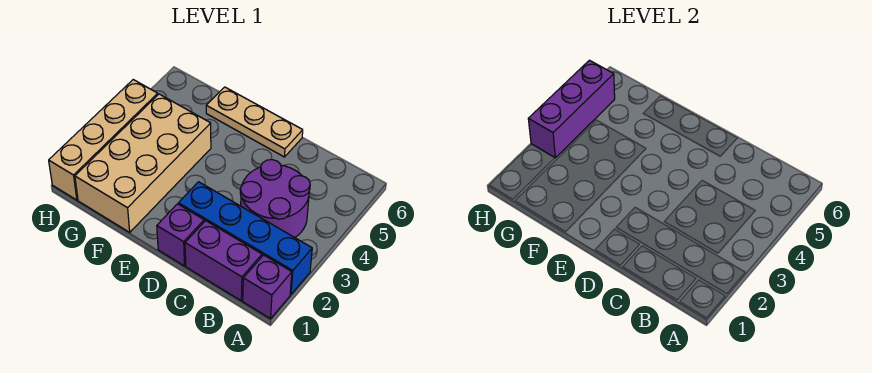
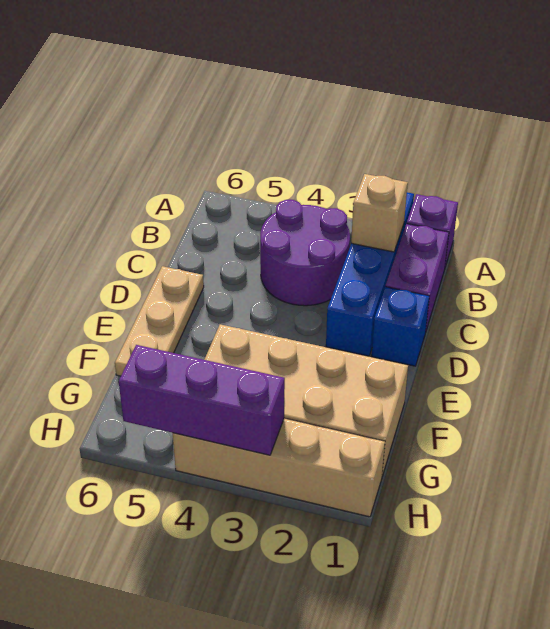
none -> tan brick B2 level 2
purple brick D1 level 1 -> blue brick D1 level 1

